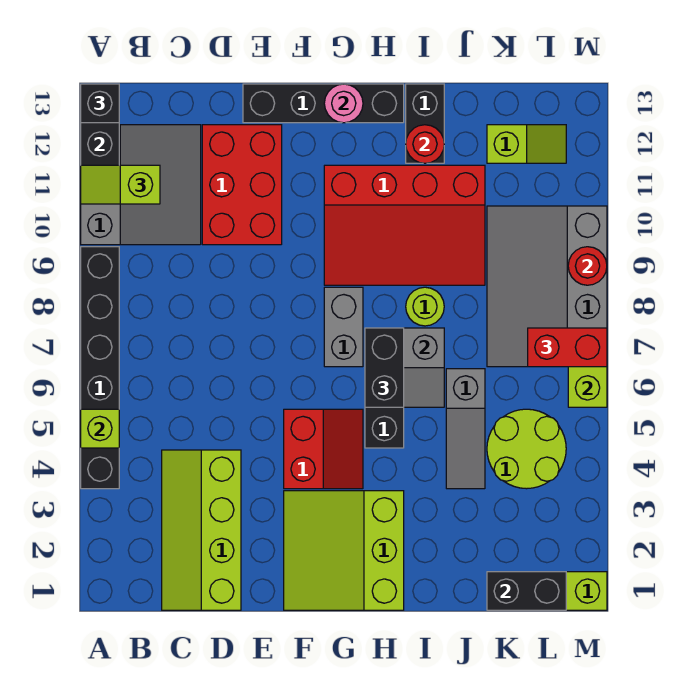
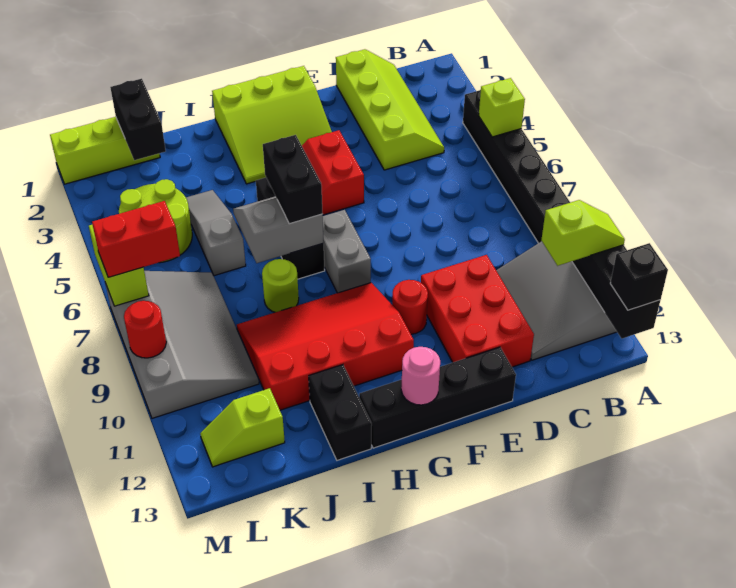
lime slope F1:H3 level 1 top H -> lime slope F1:H3 level 1 top 1
red round brick I12 level 2 -> red round brick F10 level 1
black brick K1:L1 level 2 -> black brick K1:K2 level 2

